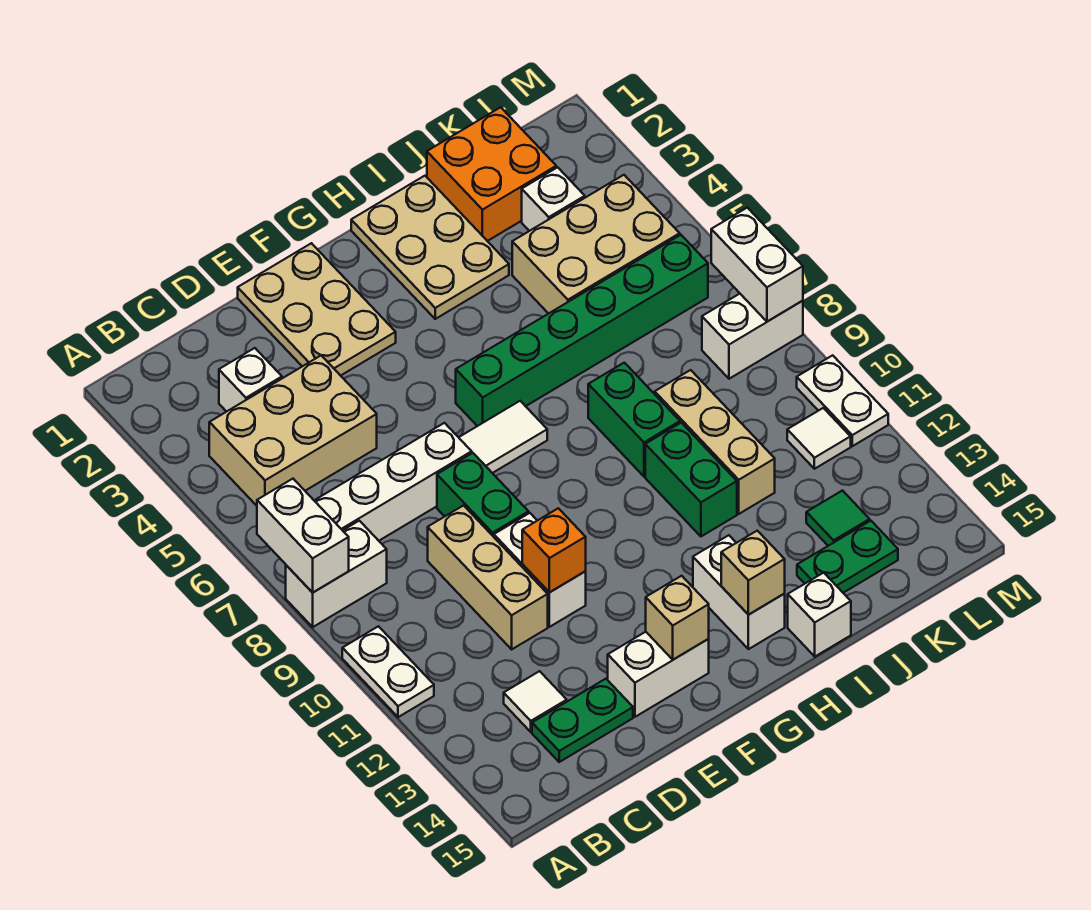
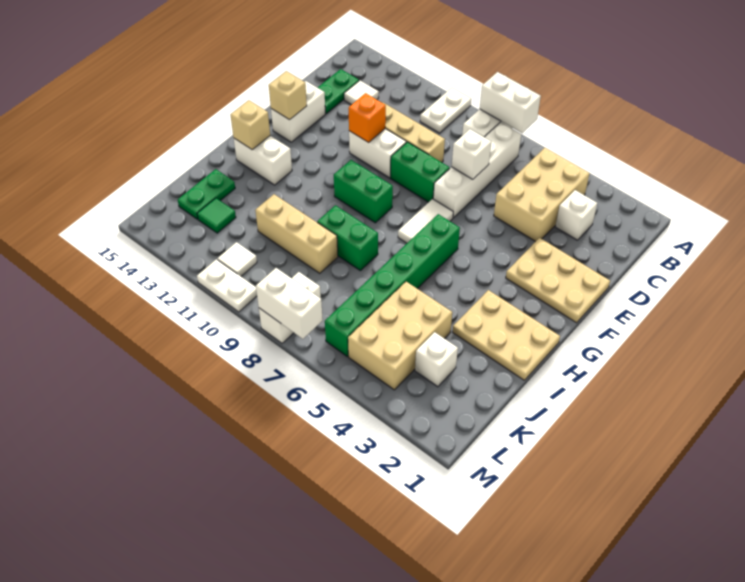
white plate A10:A11 level 1 -> white plate A10:B10 level 1
green brick I10:I11 level 1 -> green brick G9:G10 level 1
white brick I15 level 1 -> white brick D7 level 2
orange brick J1:K2 level 1 -> none

